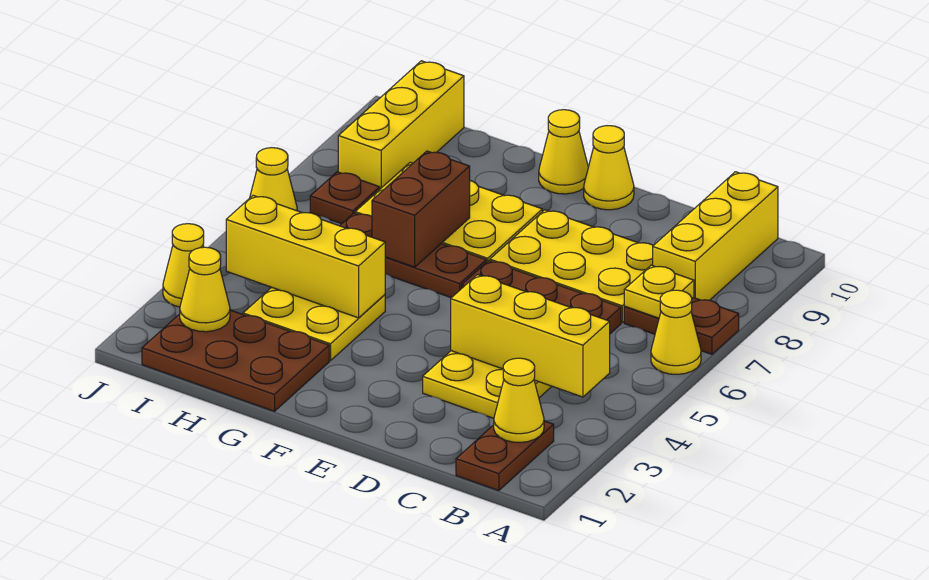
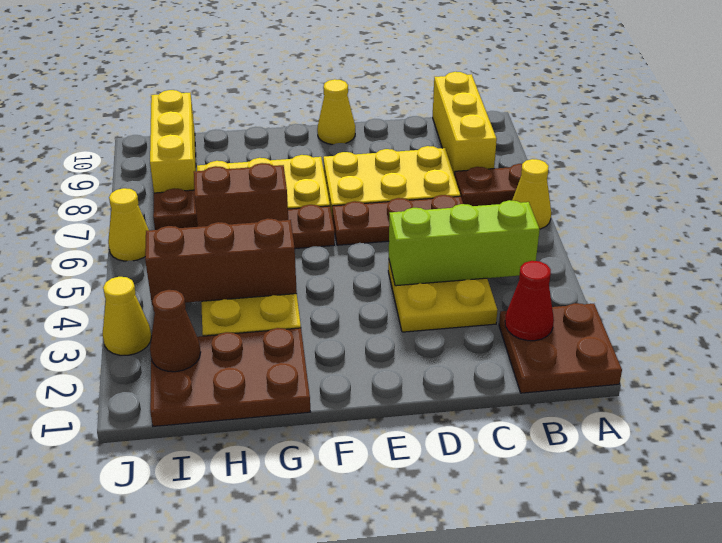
brown plate B1:B2 level 1 -> brown plate A1:B2 level 1
yellow cone B2 level 2 -> red cone B2 level 2
yellow brick B4:D4 level 2 -> lime brick B4:D4 level 2
yellow plate B7 level 2 -> none
yellow cone F10 level 1 -> none
yellow brick G4:I4 level 2 -> brown brick G4:I4 level 2
brown brick G6:G7 level 2 -> brown brick G6:H6 level 2
yellow cone I2 level 2 -> brown cone I2 level 2

